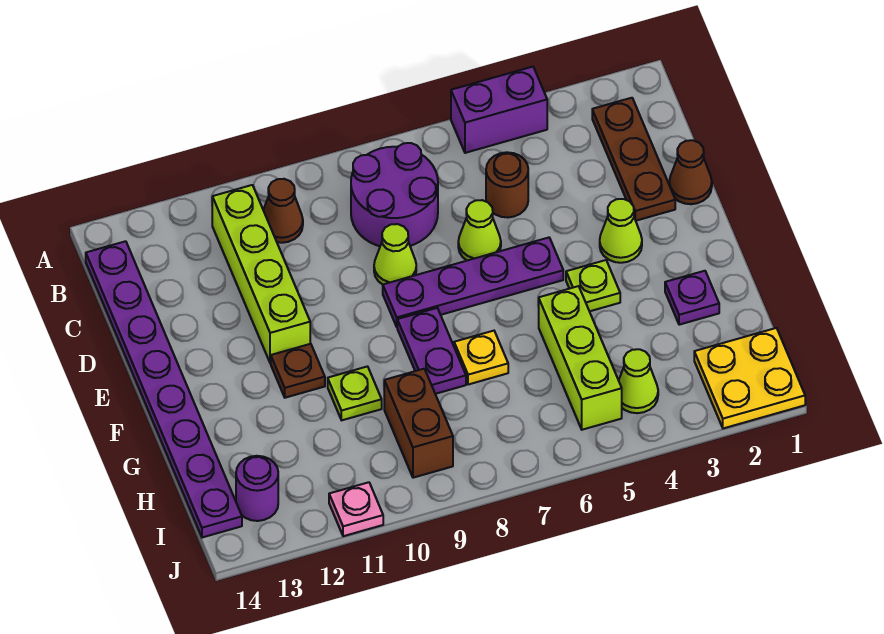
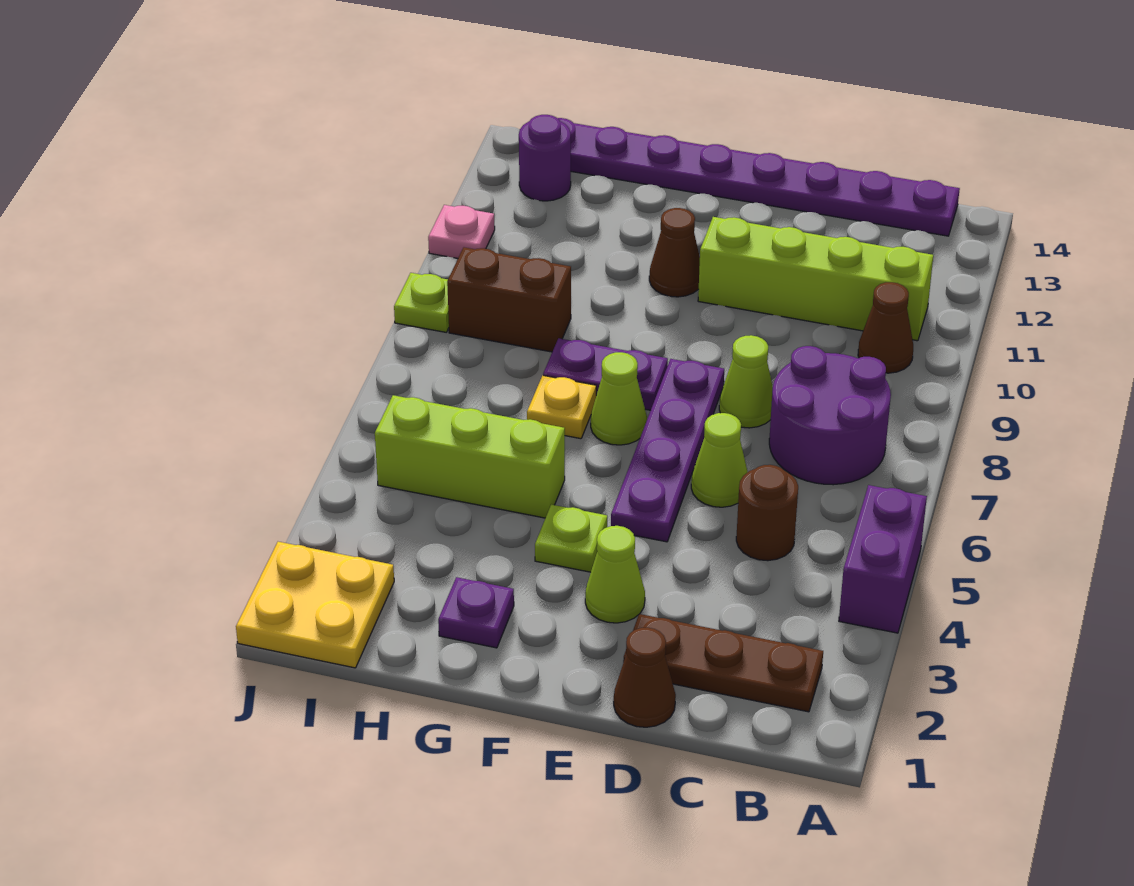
brown plate F11 level 1 -> brown cone F11 level 1
lime plate G10 level 1 -> lime plate J9 level 1
lime cone I4 level 1 -> lime cone F7 level 1

